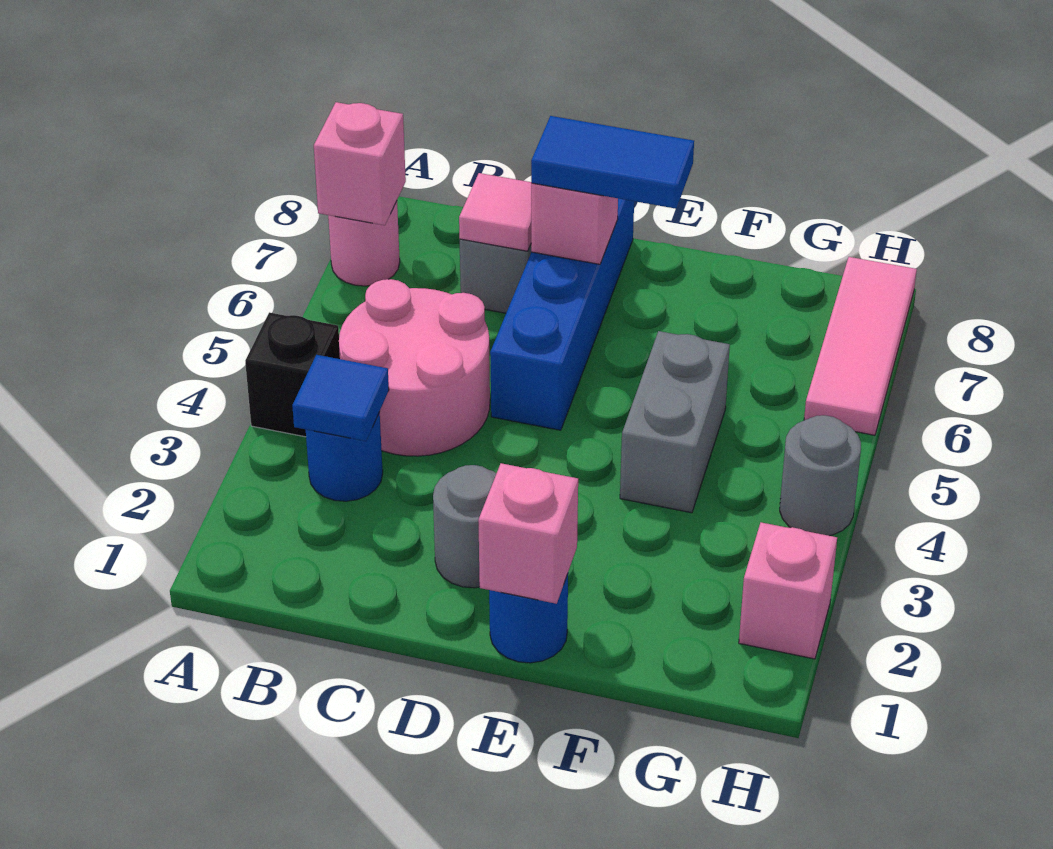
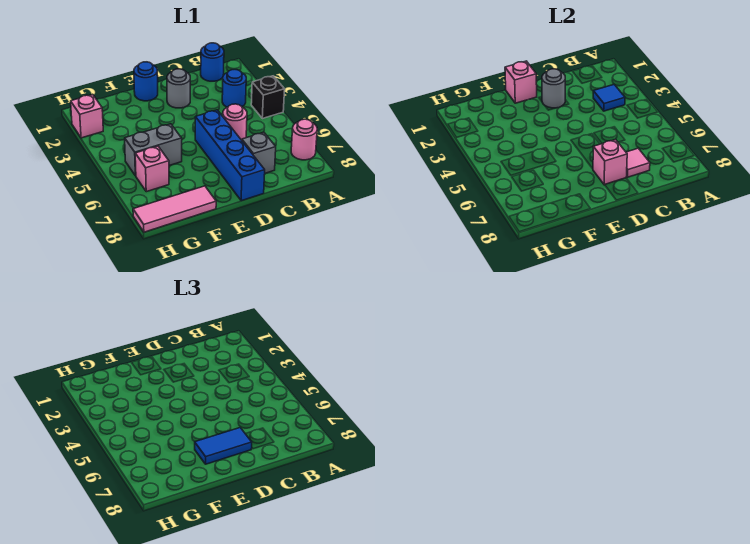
pink brick A7 level 2 -> pink brick G6 level 1
none -> blue round brick B1 level 1
pink round brick B4:C5 level 1 -> pink round brick C5 level 1
grey brick F4:F5 level 1 -> grey brick F5:G5 level 1
grey round brick H4 level 1 -> grey round brick D2 level 2
pink tile H6:H8 level 1 -> pink tile F8:H8 level 1

